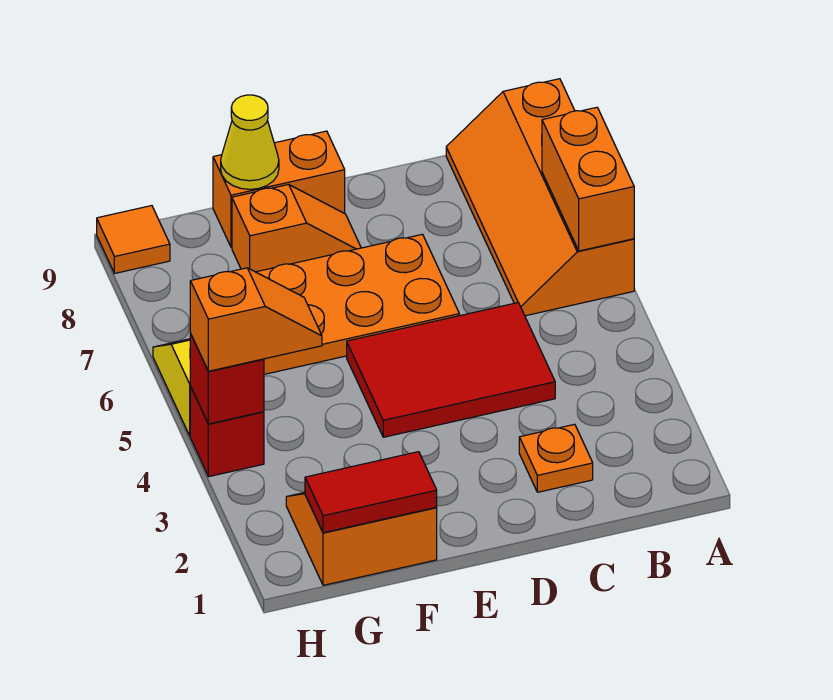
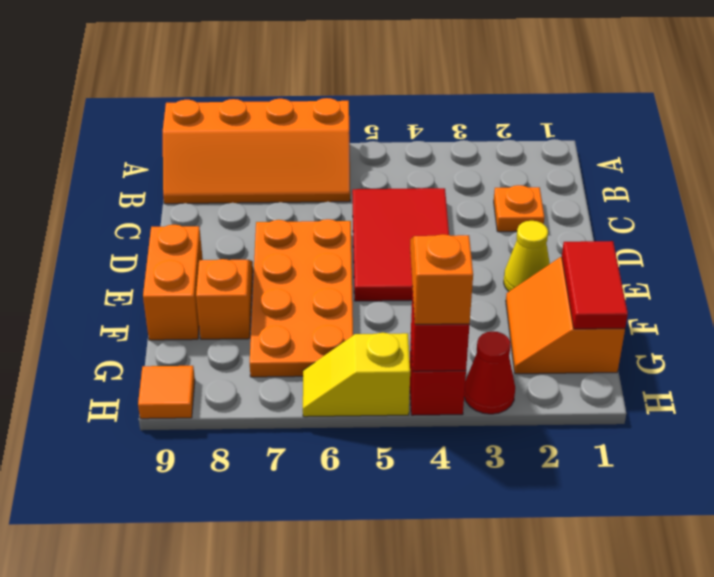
orange brick A6:A7 level 2 -> none
yellow cone F9 level 2 -> yellow cone E2 level 1
none -> red cone H3 level 1

